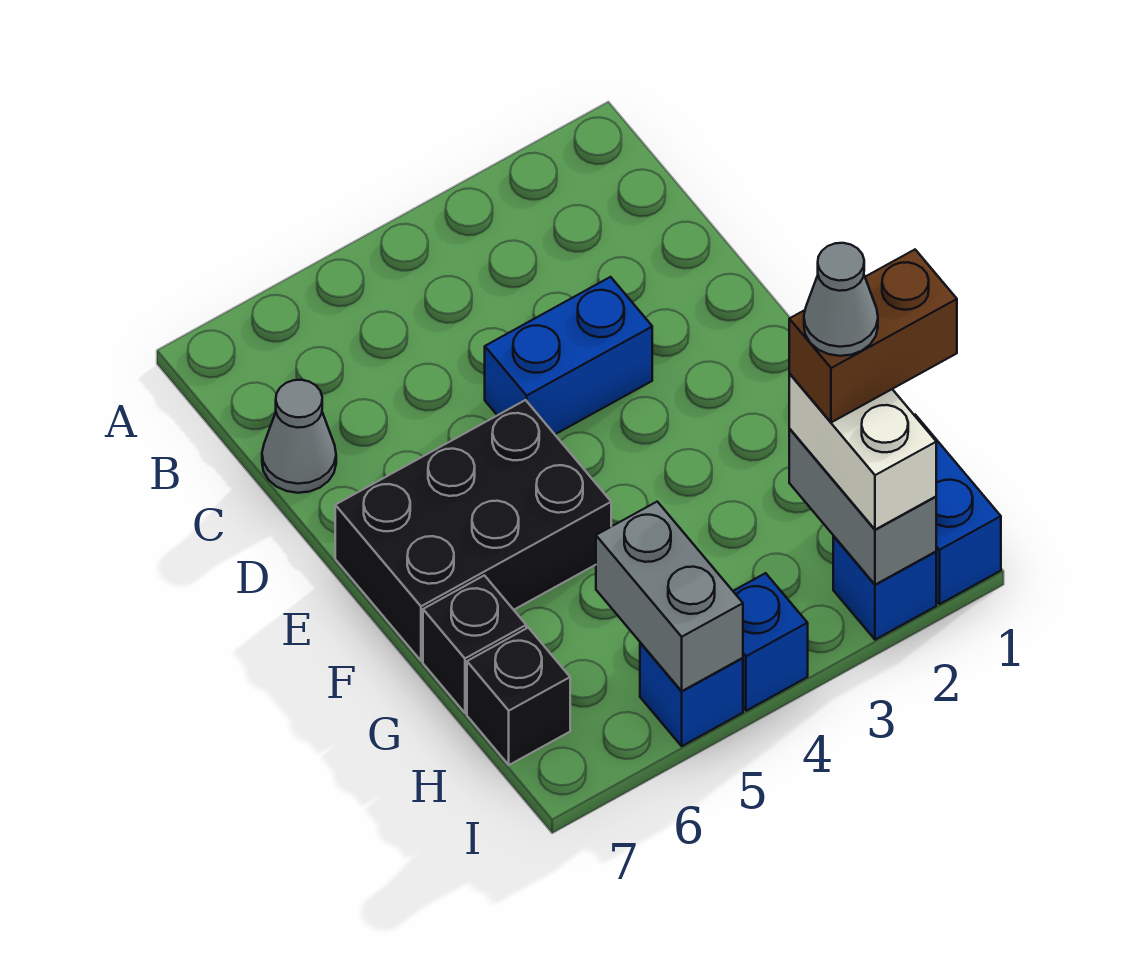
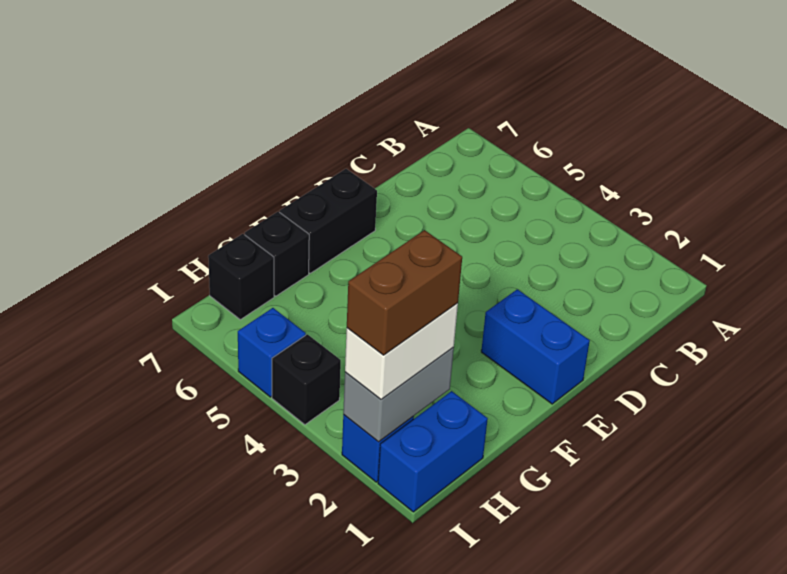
grey cone C7 level 1 -> none
blue brick D3:D4 level 1 -> blue brick E1:E2 level 1
black brick E5:F7 level 1 -> black brick E7:F7 level 1
brown brick H1:H2 level 4 -> brown brick H2:I2 level 4
grey cone H2 level 5 -> none
grey brick H5:I5 level 2 -> none
blue brick I4 level 1 -> black brick I4 level 1

